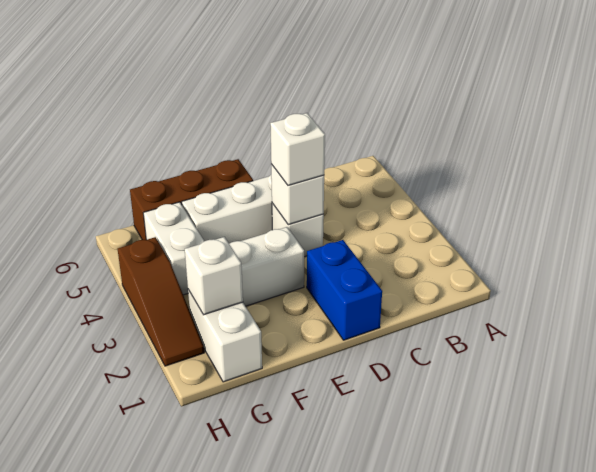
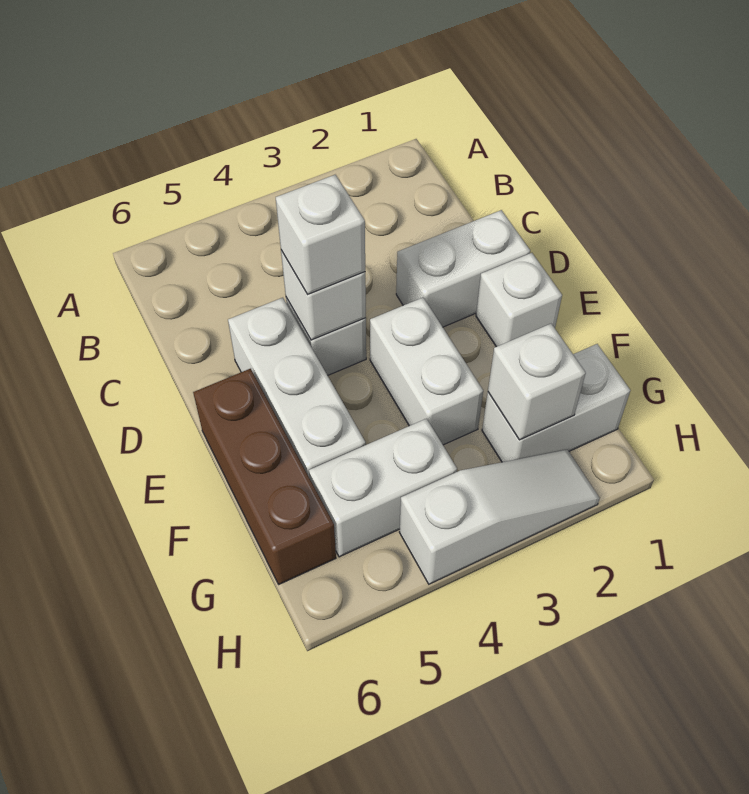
blue brick D1:D2 level 1 -> white brick D1:D2 level 1
none -> white brick E1 level 1
brown slope H2:H4 level 1 top 4 -> white slope H2:H4 level 1 top 4

